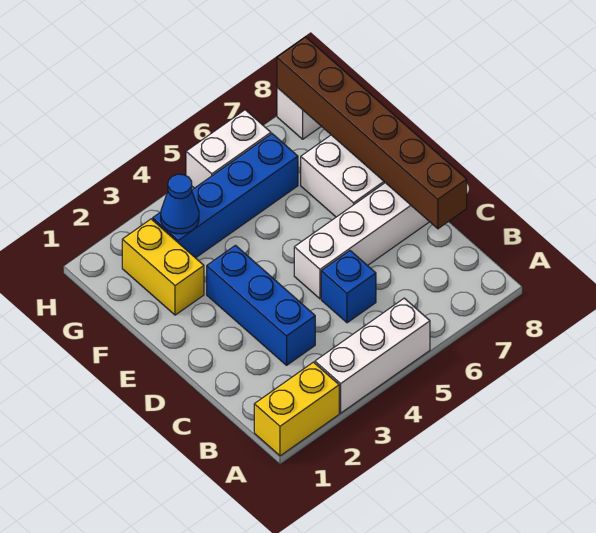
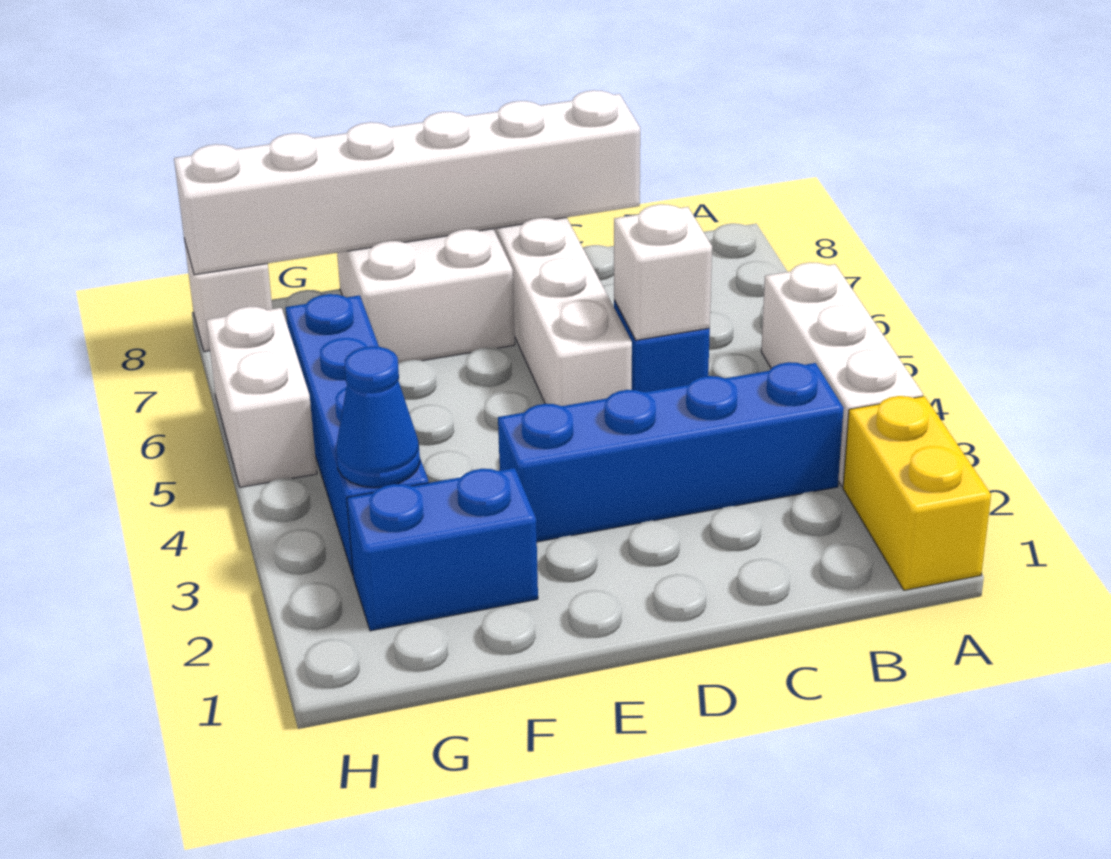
blue brick C3:E3 level 1 -> blue brick B3:E3 level 1
none -> white brick C5 level 2
brown brick C8:H8 level 2 -> white brick C8:H8 level 2
yellow brick F2:G2 level 1 -> blue brick F2:G2 level 1

